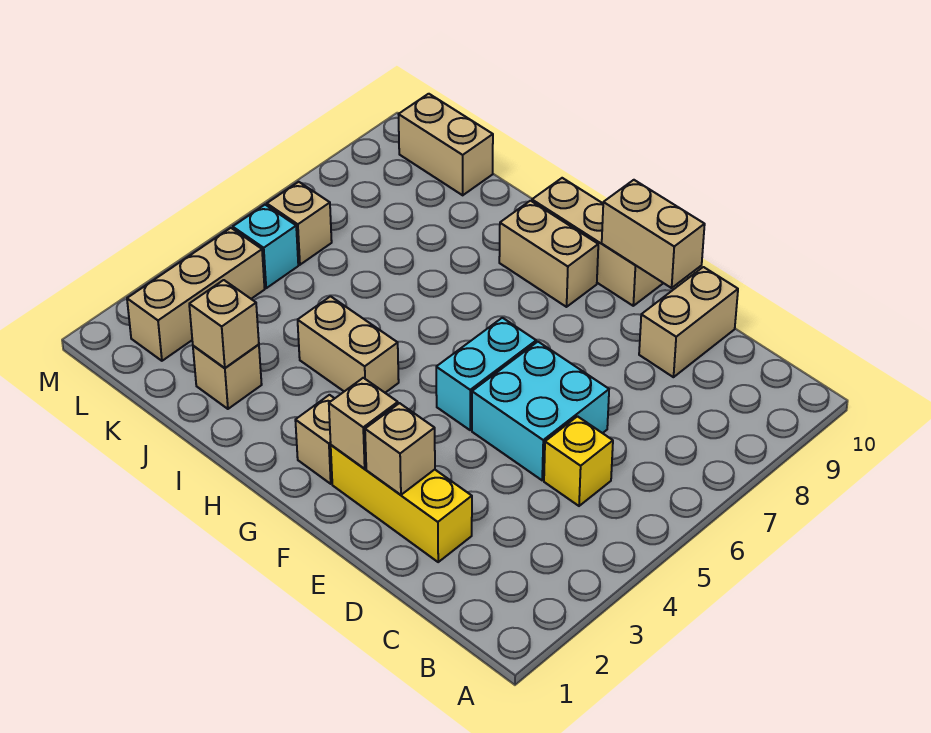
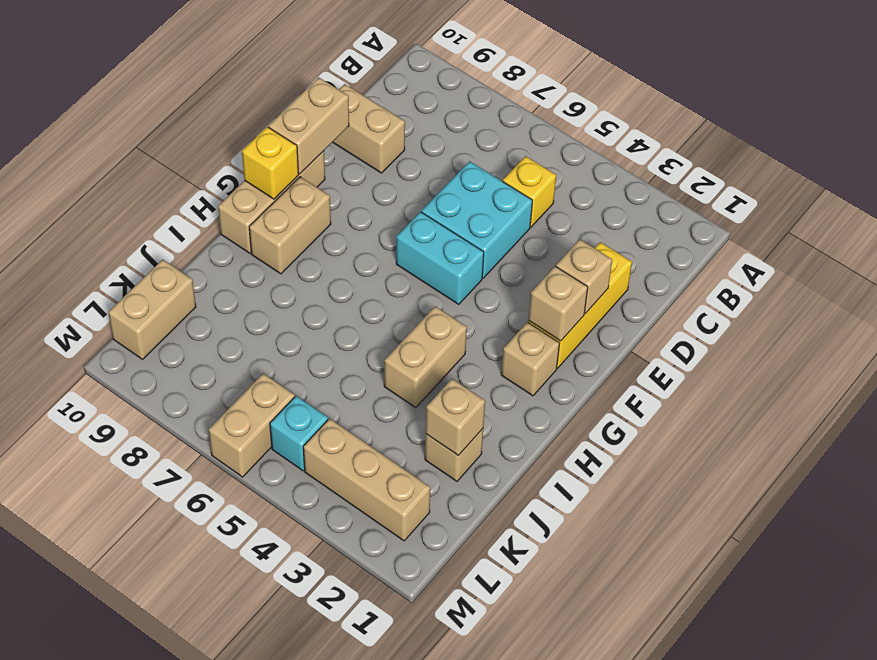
none -> yellow brick G10 level 2
tan brick L6 level 1 -> tan brick L6:M6 level 1

